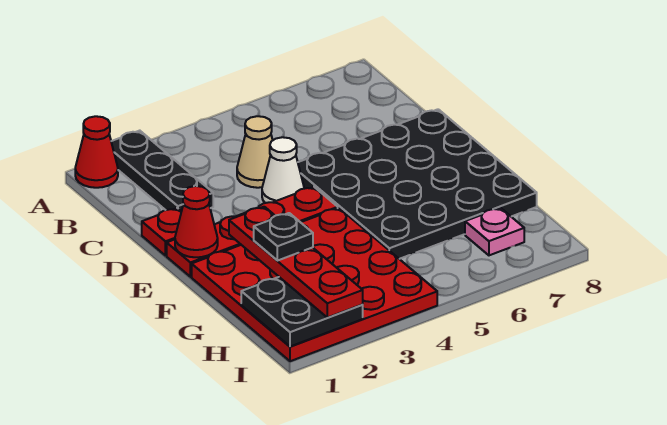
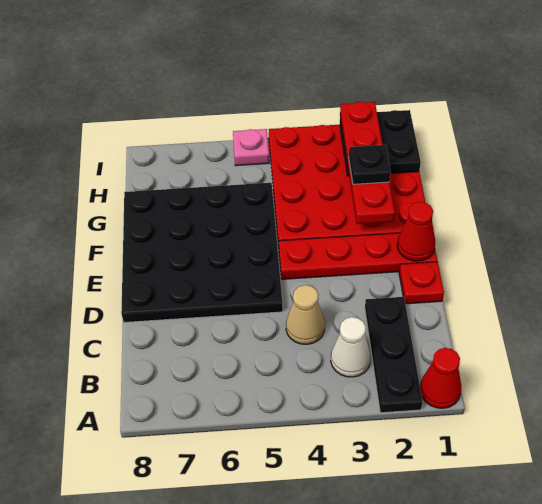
white cone D4 level 1 -> white cone B3 level 1
pink plate H7 level 1 -> pink plate I5 level 1

